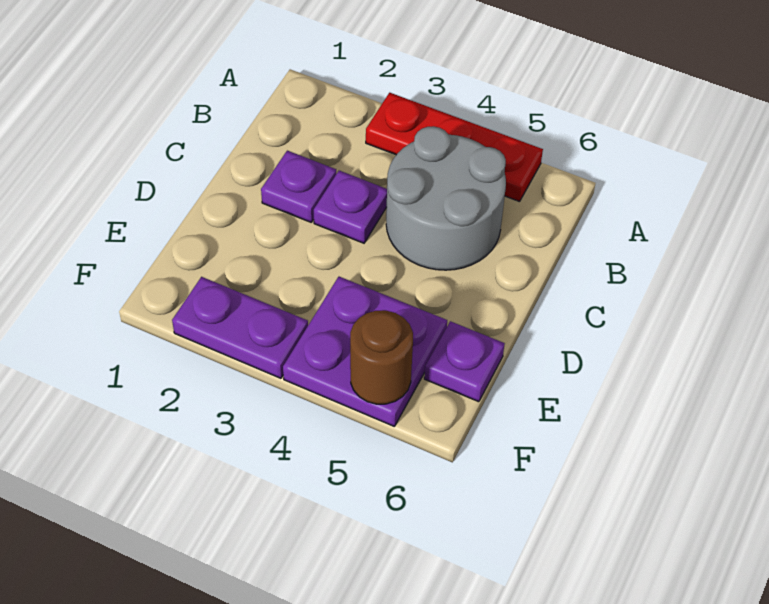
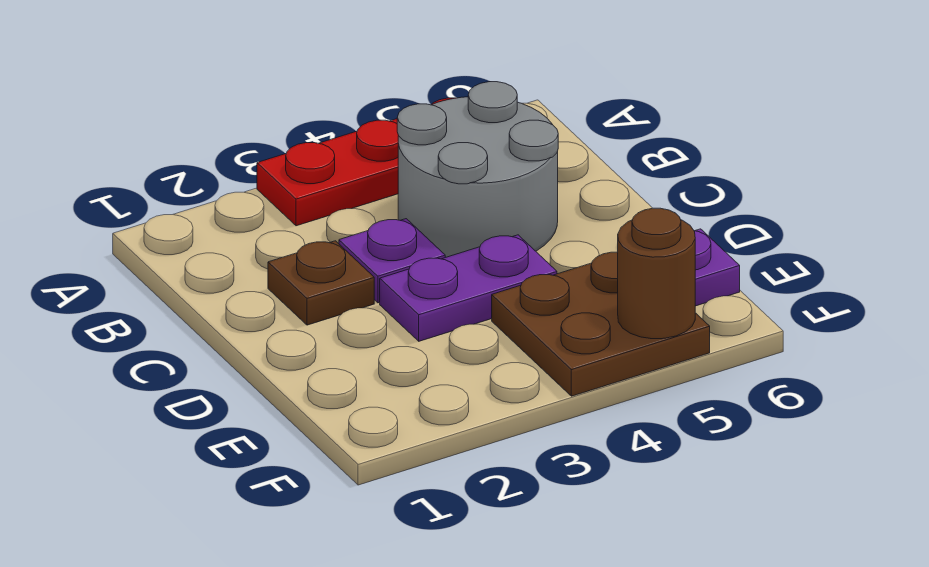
purple plate C2 level 1 -> brown plate C2 level 1
purple plate E4:F5 level 1 -> brown plate E4:F5 level 1
purple plate F2:F3 level 1 -> purple plate D3:D4 level 1

